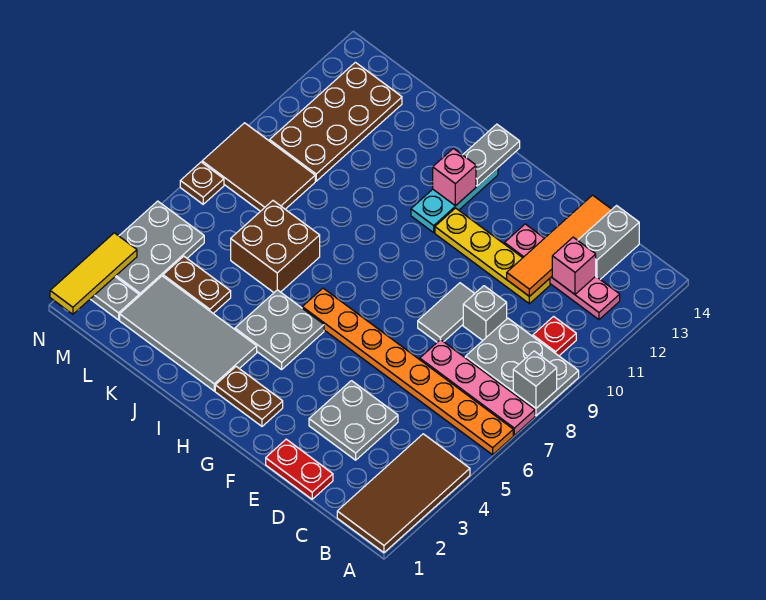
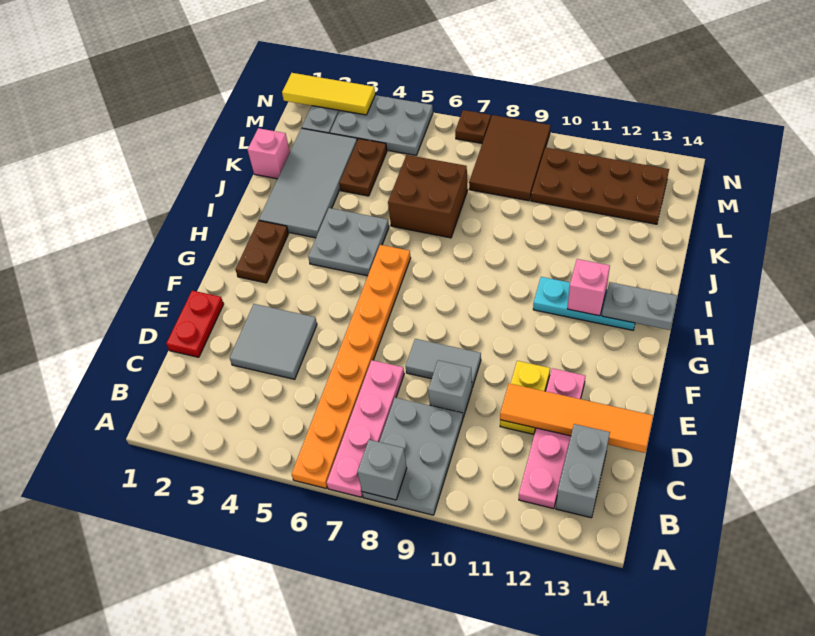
brown tile A1:B4 level 1 -> none
red plate B10 level 1 -> none
pink brick C12 level 2 -> pink brick K1 level 1
grey brick C13:C14 level 1 -> grey brick B13:C13 level 1
grey plate D3:E4 level 1 -> grey tile D3:E4 level 1
yellow plate D11:G11 level 1 -> yellow plate D11:E11 level 1

